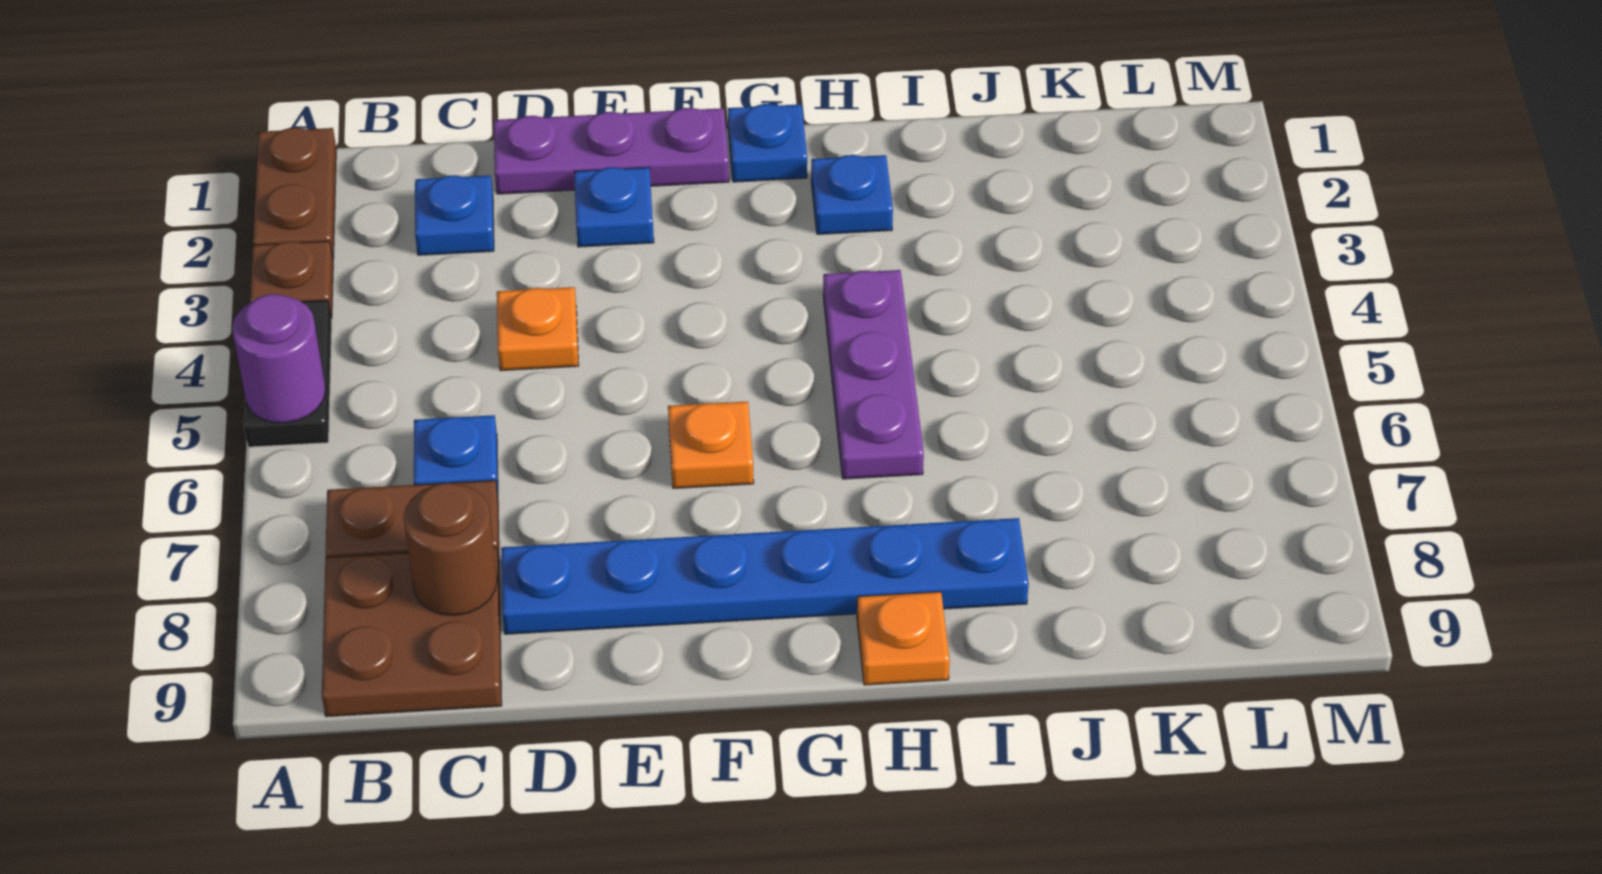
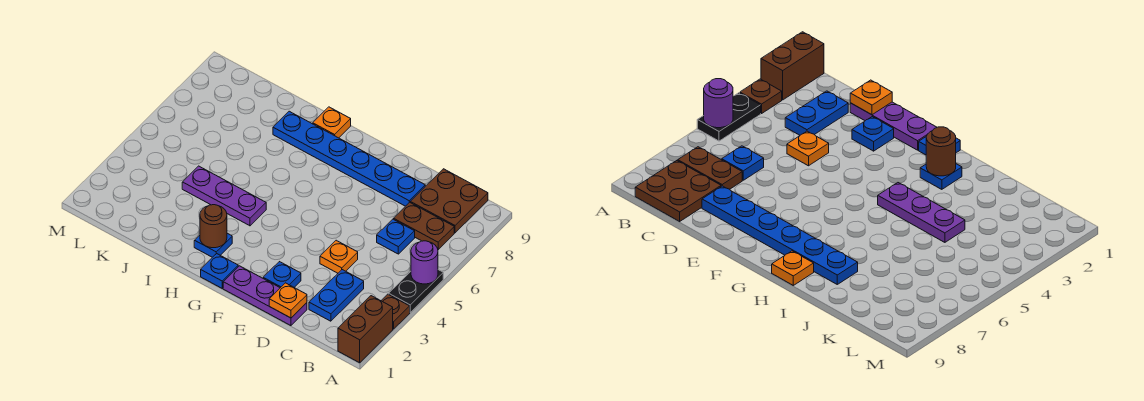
brown plate A1:A2 level 1 -> brown brick A1:A2 level 1
blue plate C2 level 1 -> blue plate C2:C3 level 1
brown round brick C8 level 2 -> brown round brick H2 level 2
orange plate F6 level 1 -> orange plate D1 level 2
purple plate H4:H6 level 1 -> purple plate H4:J4 level 1

